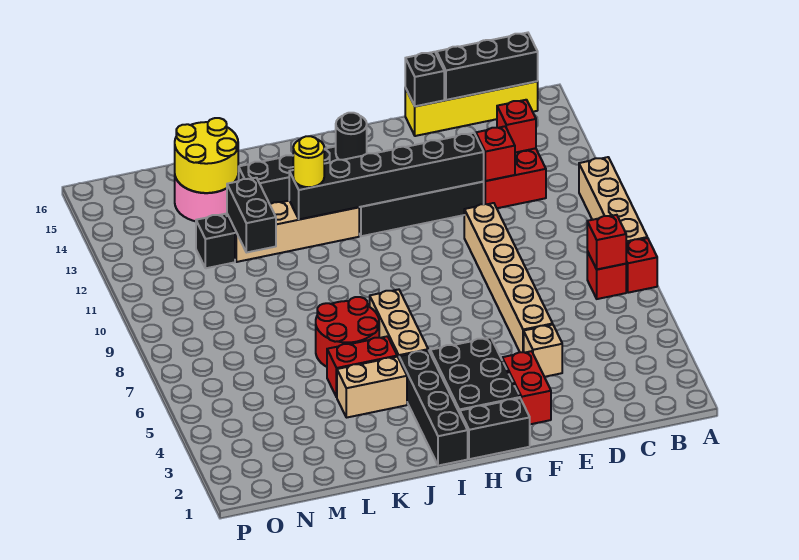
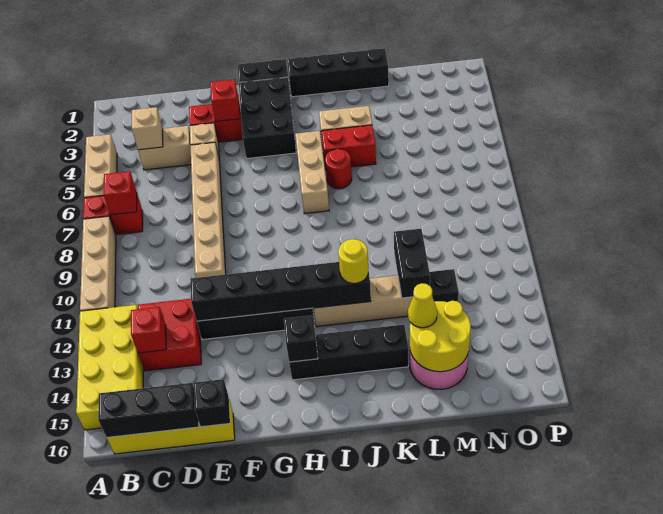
none -> tan brick A4:A6 level 1
none -> yellow brick A12:B15 level 1
none -> tan brick C4:D4 level 1
none -> tan brick C4 level 2
red brick D12 level 2 -> red brick F3 level 2
red brick F2:F3 level 1 -> red brick E3:F3 level 1
black round brick H14 level 2 -> black brick H14 level 2
black brick I1:I4 level 1 -> black brick I1:L1 level 1
red round brick J6:K7 level 1 -> red round brick J6 level 1
none -> yellow cone L14 level 3

